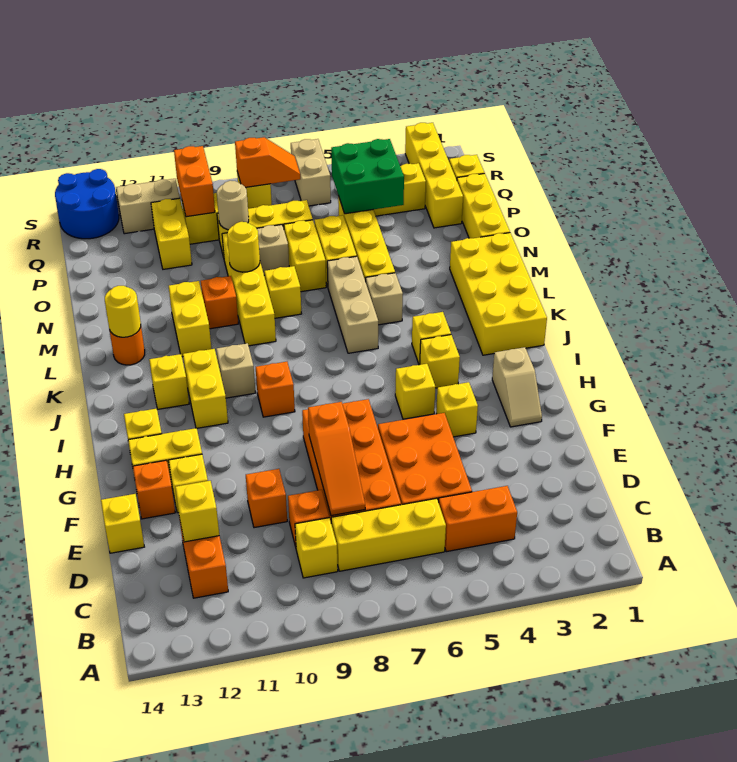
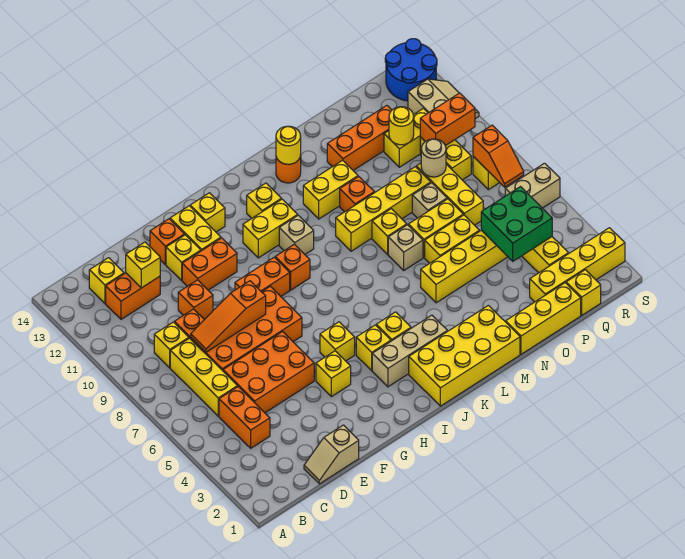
yellow brick E14 level 1 -> yellow brick C13 level 1
none -> orange brick F11:G11 level 1
tan slope G2:H2 level 1 top H -> tan slope D1:E1 level 1 top E
none -> orange brick G9:H9 level 1
tan brick K6:M6 level 1 -> tan brick I3:K3 level 1
tan brick L5 level 1 -> tan brick M7 level 1
yellow round brick N9 level 2 -> yellow round brick P11 level 2
none -> orange brick N12:P12 level 1

